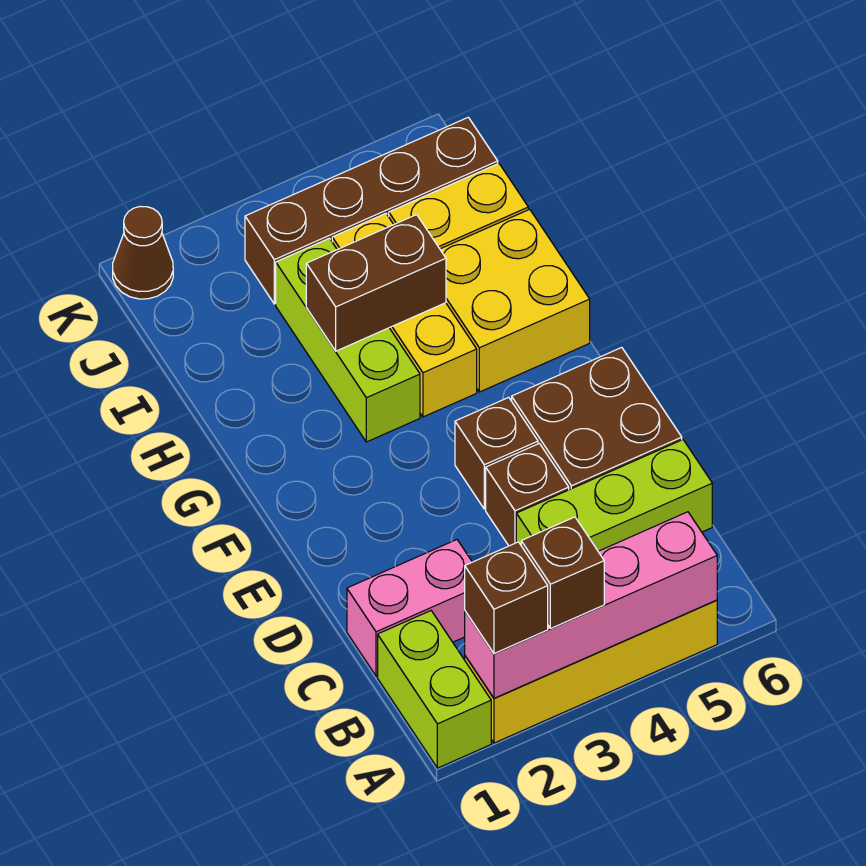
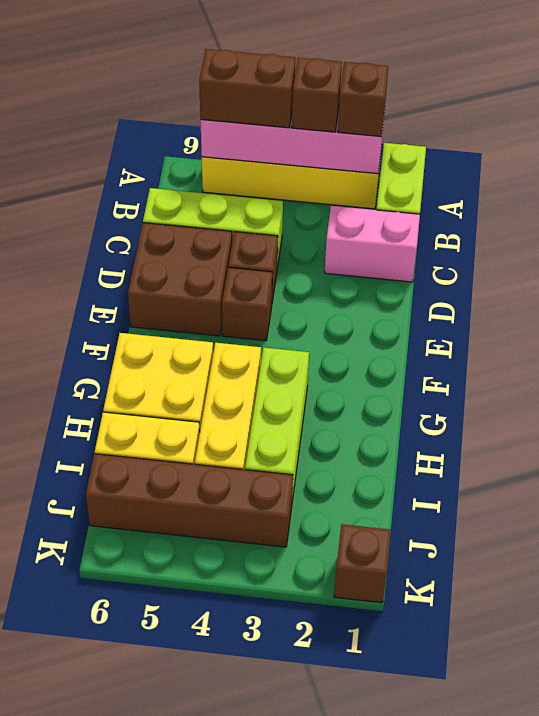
brown brick H3:H4 level 2 -> brown brick A4:A5 level 3
brown cone K1 level 1 -> brown brick K1 level 1

